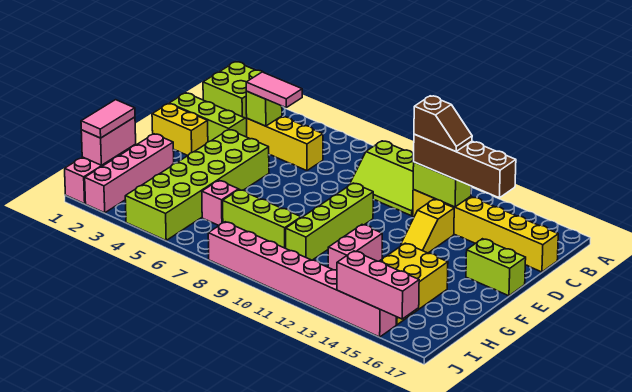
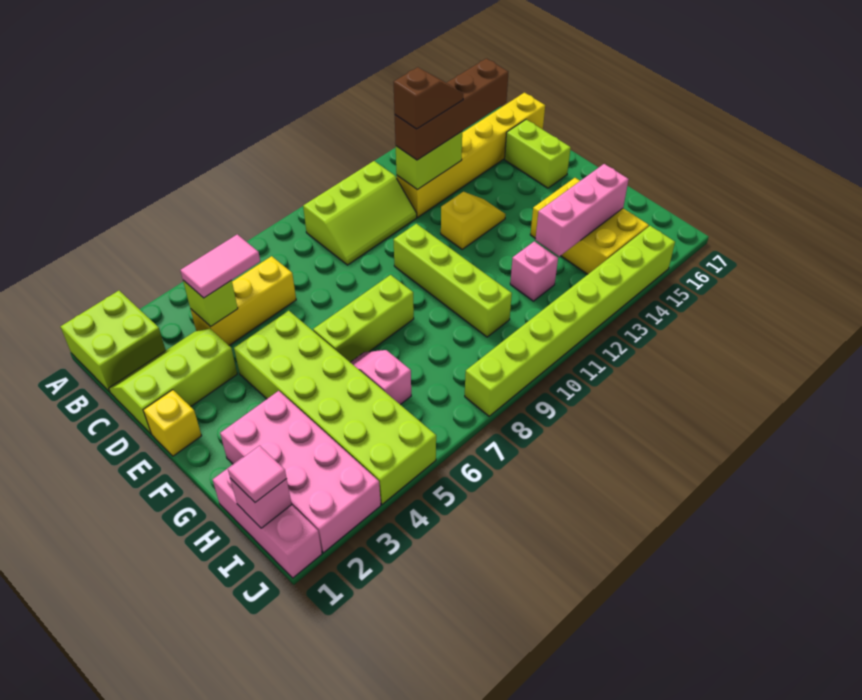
yellow slope D13:E13 level 1 top D -> yellow slope E12:E13 level 1 top 12
yellow brick E1:E2 level 1 -> yellow brick E1 level 1
lime brick E16:E17 level 1 -> lime brick D16:E16 level 1
pink brick G2:J2 level 1 -> pink brick G2:J3 level 1
pink brick G12:H12 level 1 -> pink brick H12 level 1
pink brick H1:I1 level 2 -> pink brick I1 level 2
pink tile H1:I1 level 3 -> pink tile I1 level 3
lime brick H7:H9 level 1 -> lime brick F6:F8 level 1
pink brick J8:J15 level 1 -> lime brick J8:J15 level 1
pink brick J14:J16 level 2 -> pink brick H13:H15 level 2

